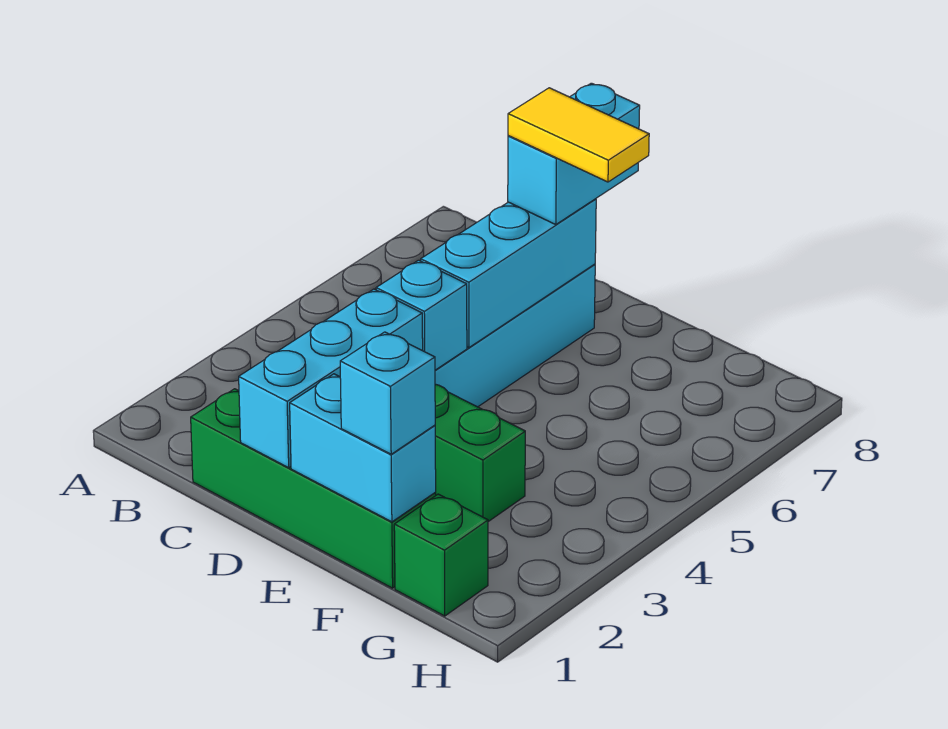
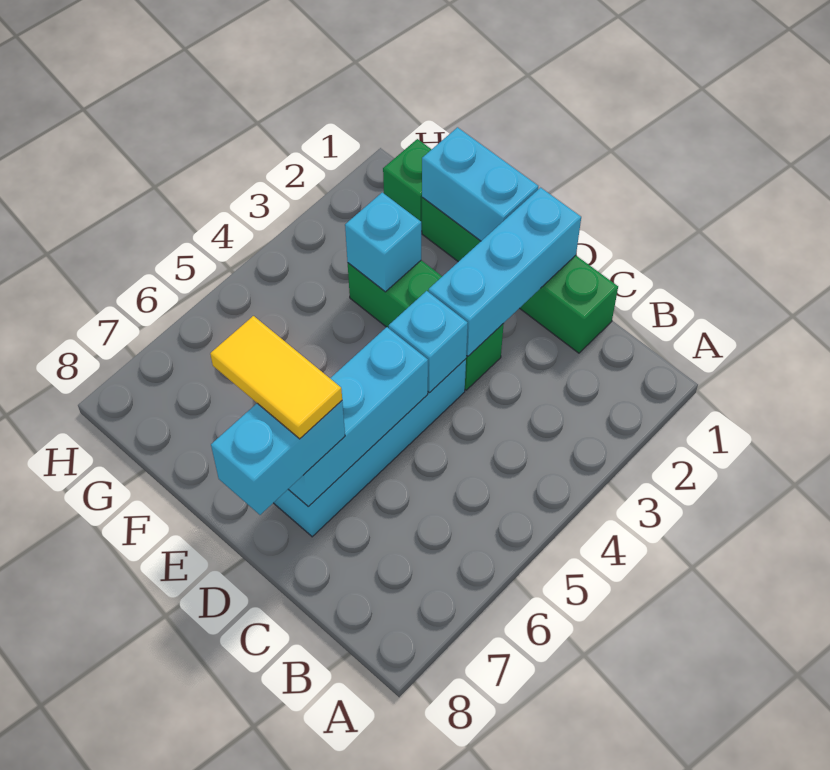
cyan brick F1 level 3 -> cyan brick F3 level 2

